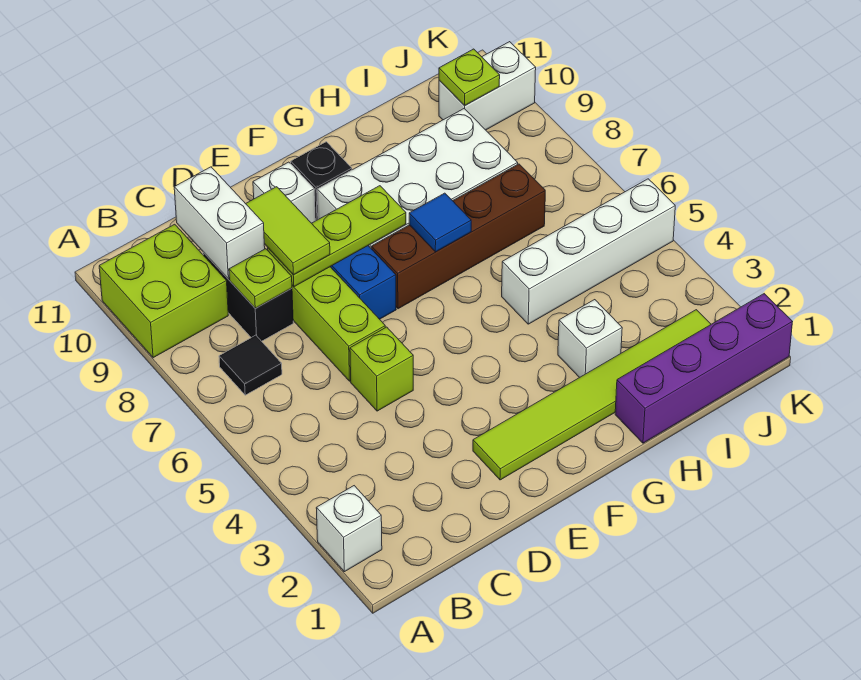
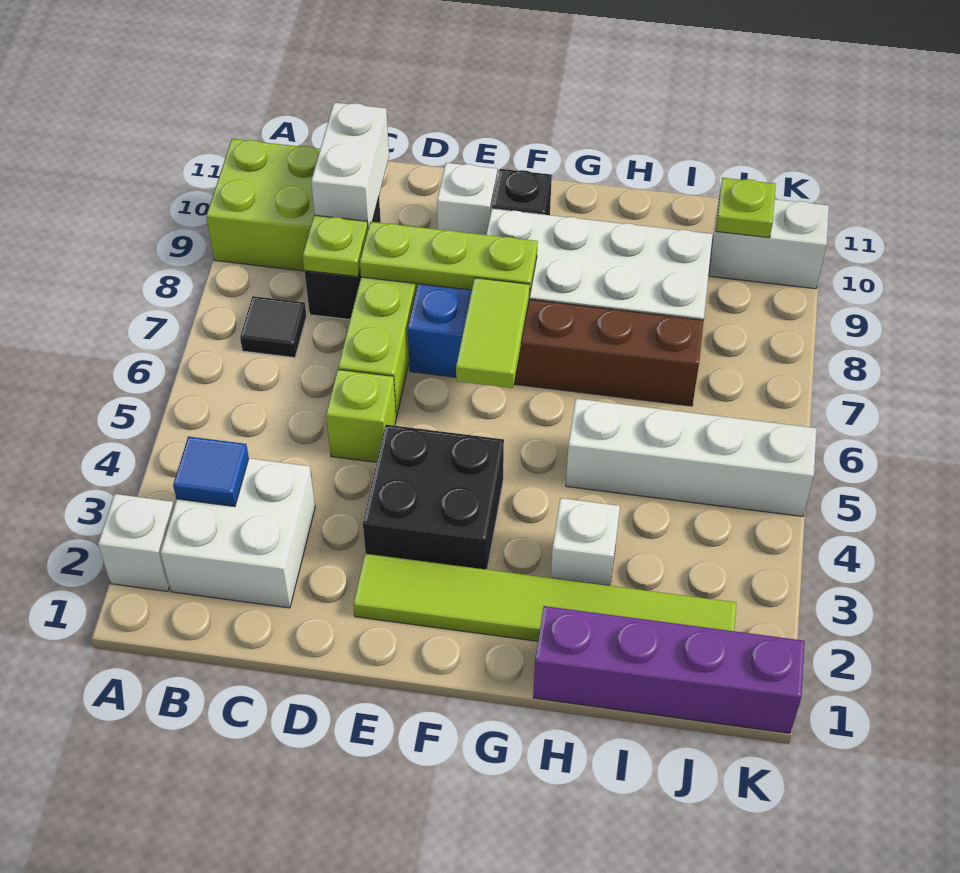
none -> white brick B2:C3 level 1
lime tile D8:D9 level 3 -> lime tile F6:F7 level 2
none -> black brick E3:F4 level 1
blue tile G7 level 2 -> blue tile B3 level 2

